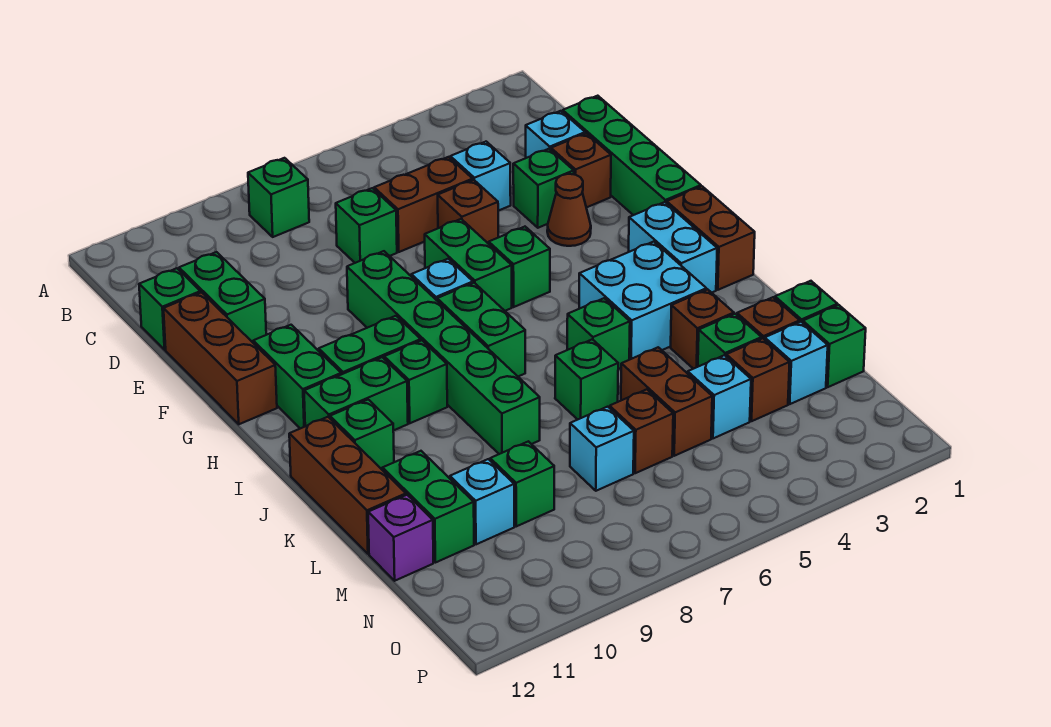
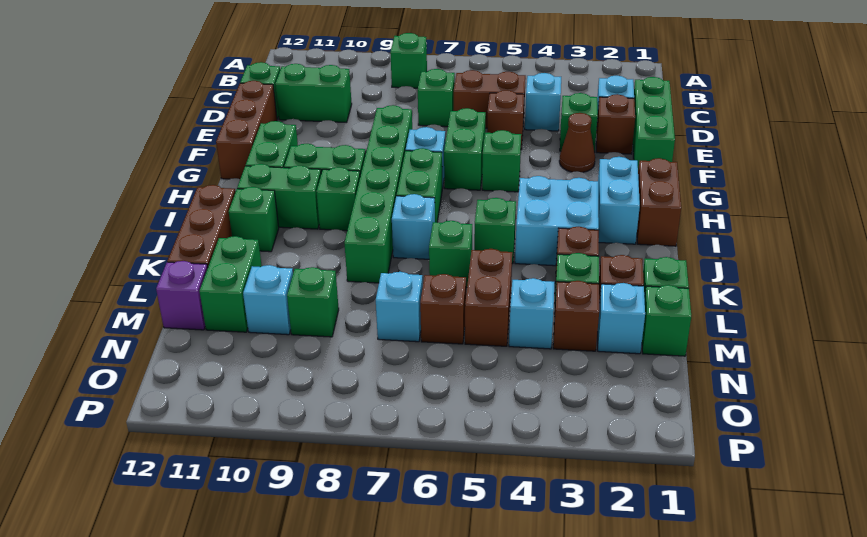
green brick D1:G1 level 1 -> green brick D1:F1 level 1
green brick D11:E11 level 1 -> green brick D10:D11 level 1
none -> cyan brick J7 level 1

